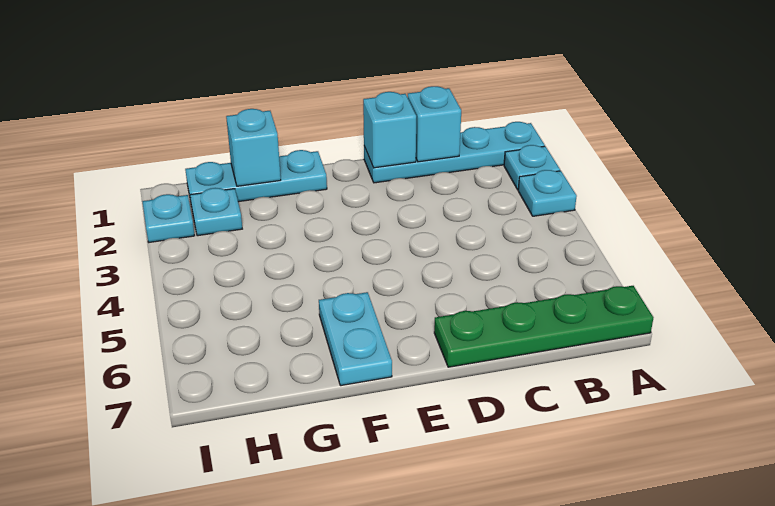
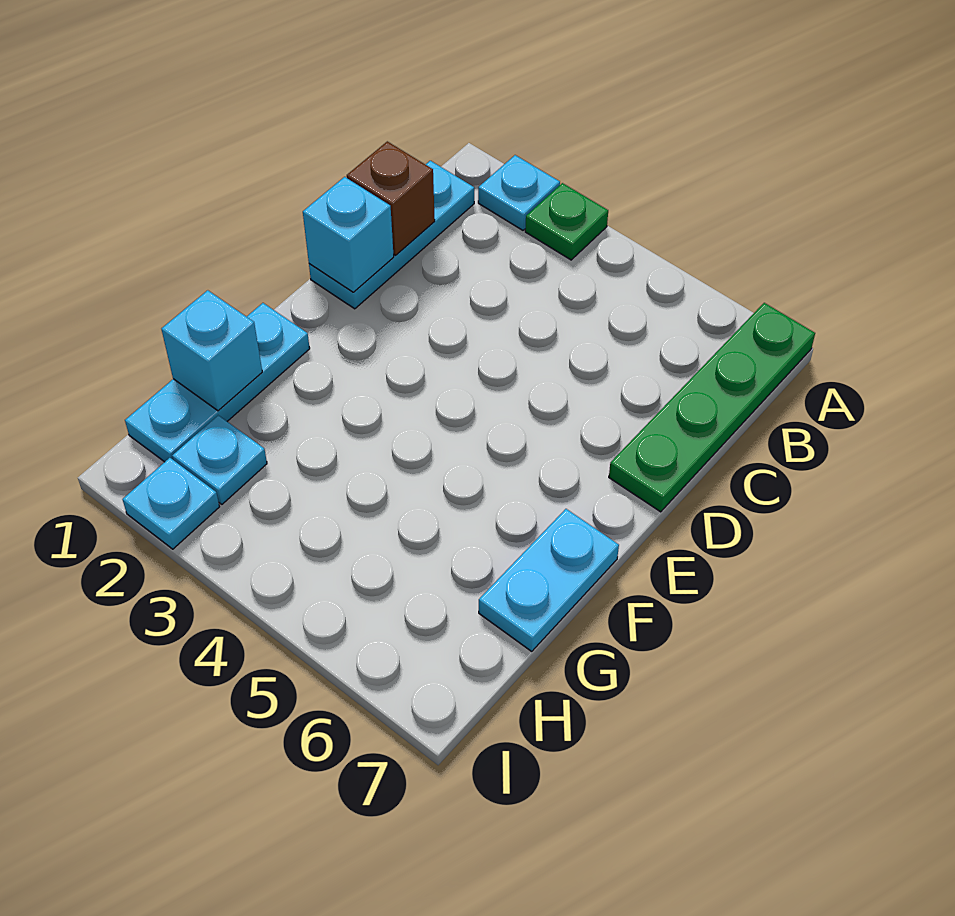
cyan plate A1:D1 level 1 -> cyan plate B1:D1 level 1
cyan plate A3 level 1 -> green plate A3 level 1
cyan brick C1 level 2 -> brown brick C1 level 2
cyan plate F6:F7 level 1 -> cyan plate F7:G7 level 1

